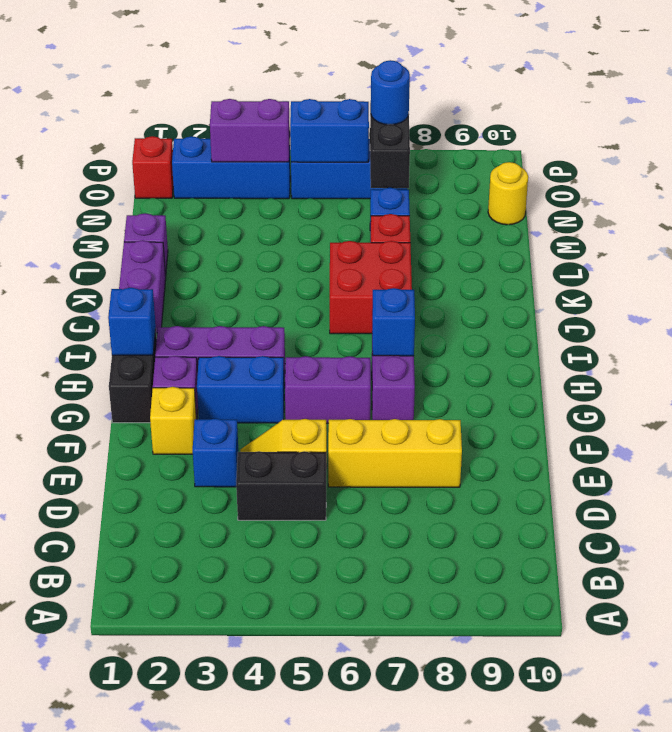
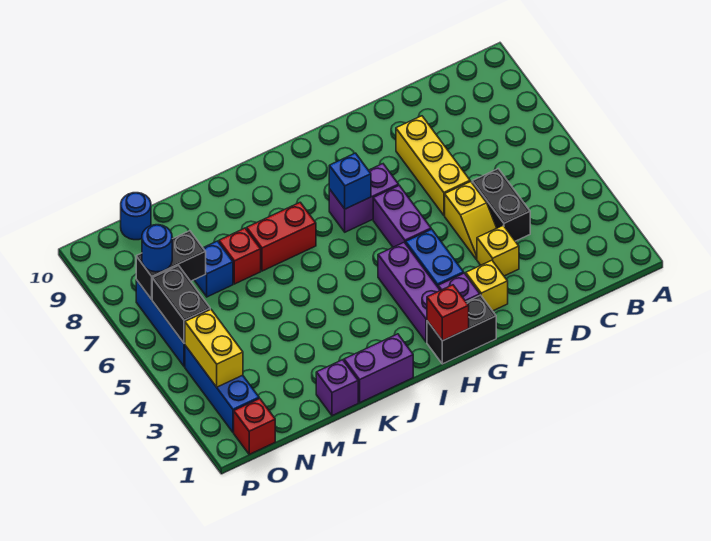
blue brick E3 level 1 -> yellow brick E3 level 1
blue brick H1 level 2 -> red brick H1 level 2
red brick J6:K7 level 1 -> red brick J7:K7 level 1
yellow round brick N10 level 1 -> blue round brick N10 level 1
purple brick O3:O4 level 2 -> yellow brick O3:O4 level 2
blue brick O5:O6 level 2 -> black brick O5:O6 level 2

